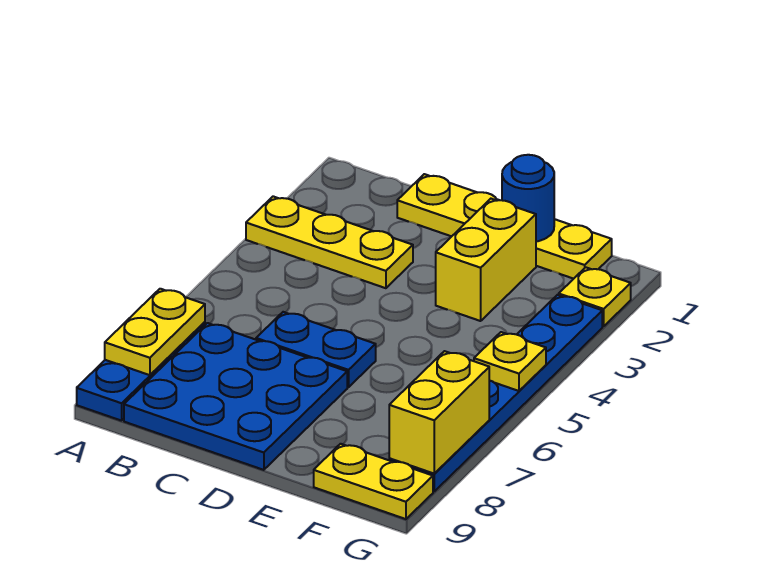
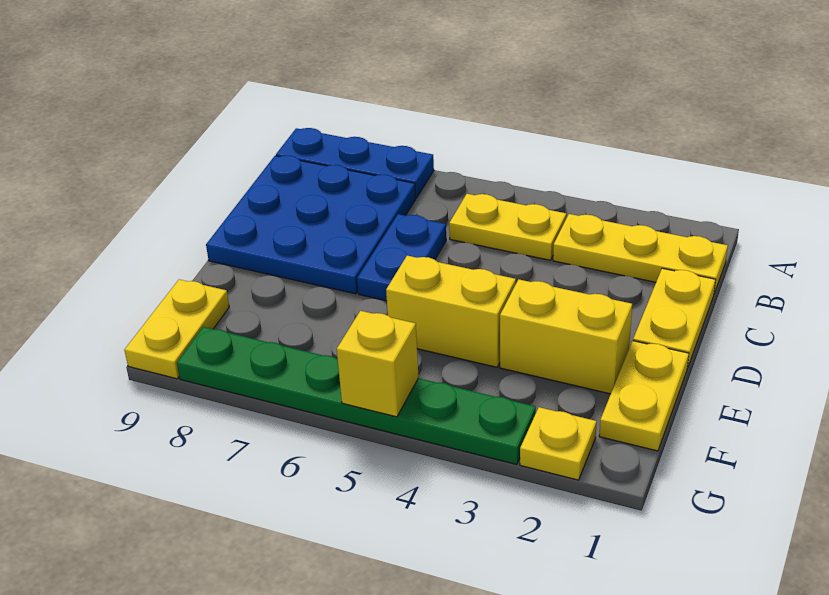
yellow plate A3:C3 level 1 -> yellow plate B1:B3 level 1
yellow plate A7:A8 level 2 -> yellow plate B4:B5 level 1
blue round brick E1 level 2 -> none
blue plate G3:G8 level 1 -> green plate G3:G8 level 1
yellow plate G5 level 2 -> yellow brick G5 level 2
yellow brick G7:G8 level 2 -> yellow brick E4:E5 level 1

